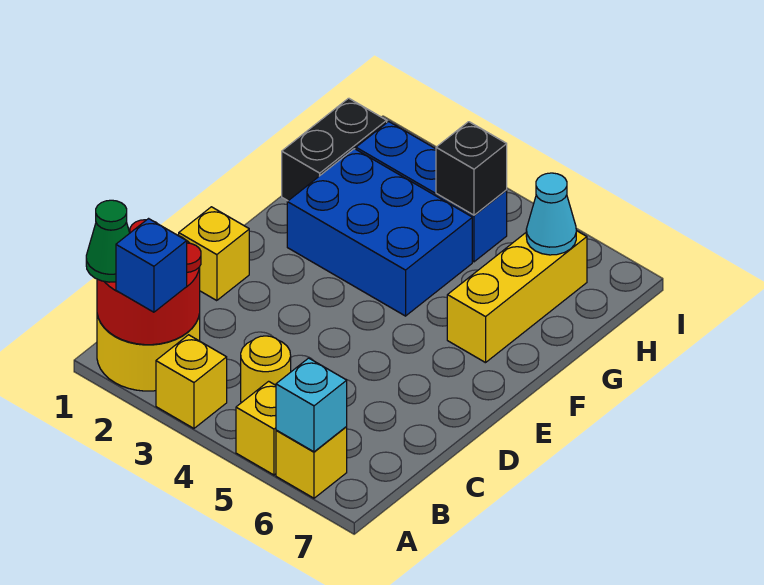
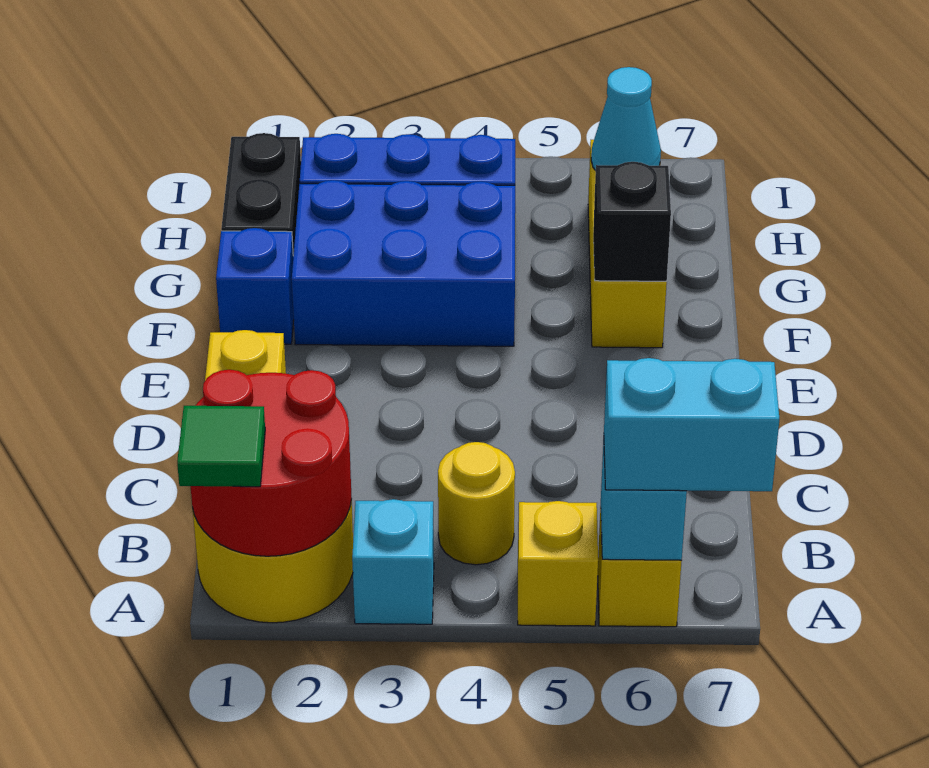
green cone A1 level 3 -> green tile A1 level 3
blue brick A2 level 3 -> blue brick F1 level 1
yellow brick A3 level 1 -> cyan brick A3 level 1
none -> cyan brick A6:A7 level 3
black brick H4 level 2 -> black brick F6 level 2

